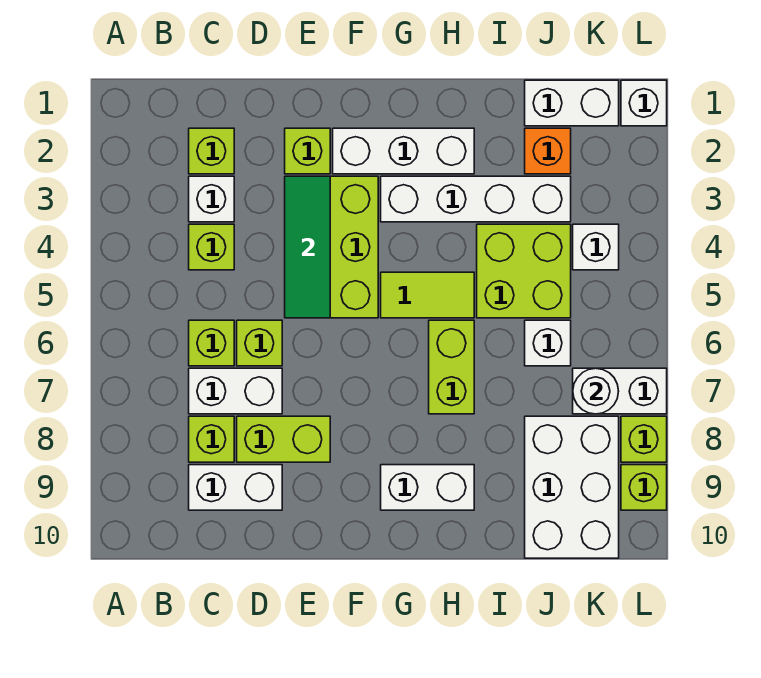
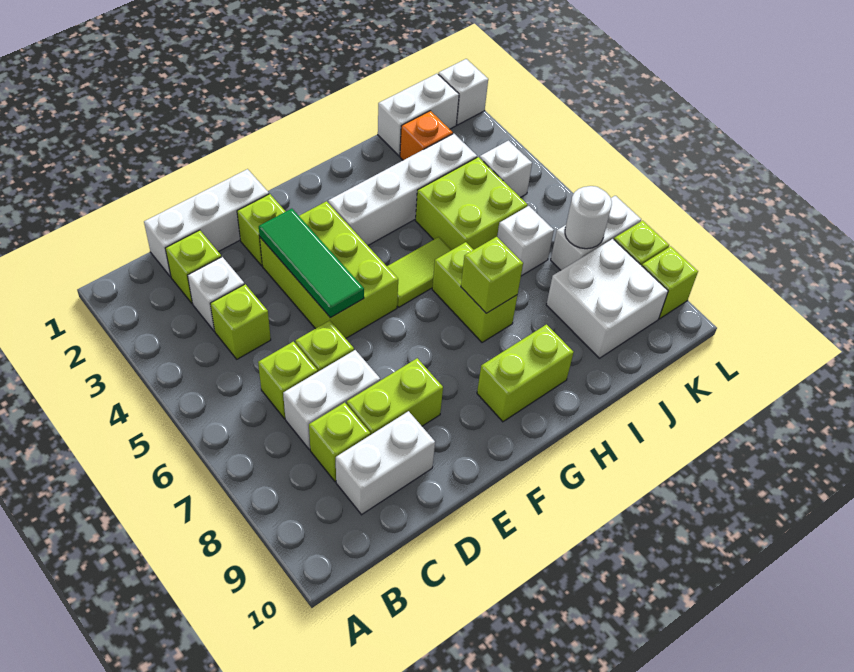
white brick F2:H2 level 1 -> white brick C1:E1 level 1
white brick G9:H9 level 1 -> lime brick G9:H9 level 1
none -> lime brick H7 level 2
white brick J8:K10 level 1 -> white brick J8:K9 level 1

